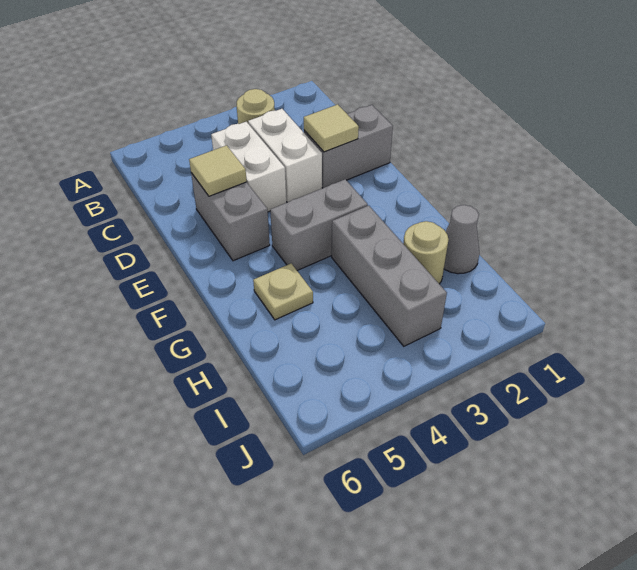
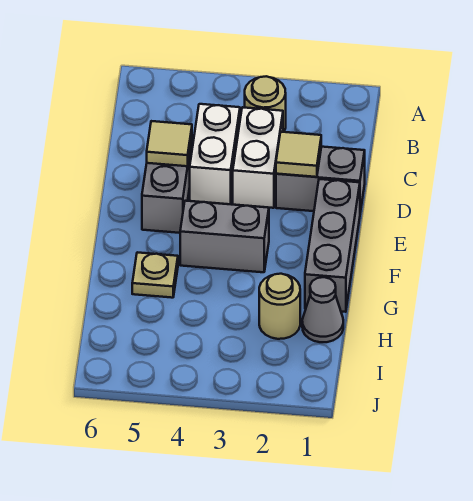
grey brick G3:I3 level 1 -> grey brick E1:G1 level 1

